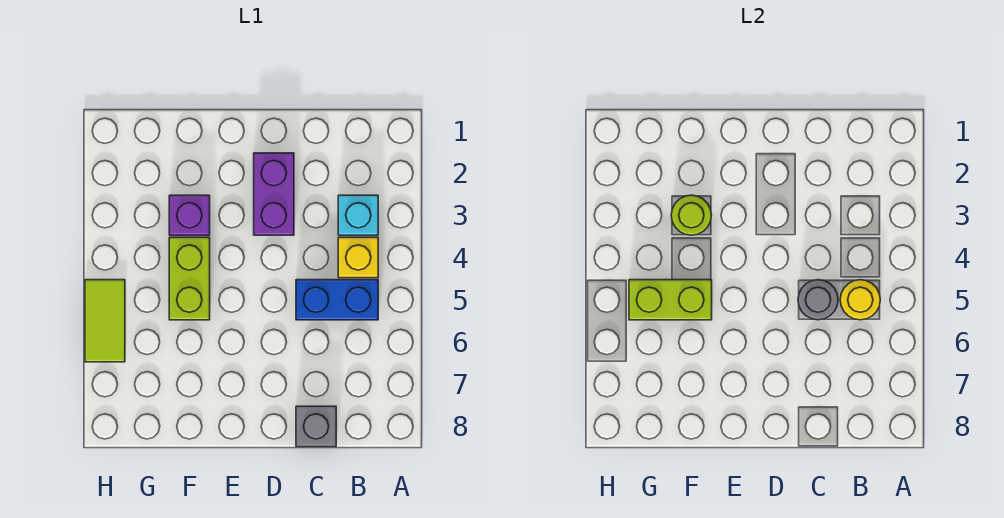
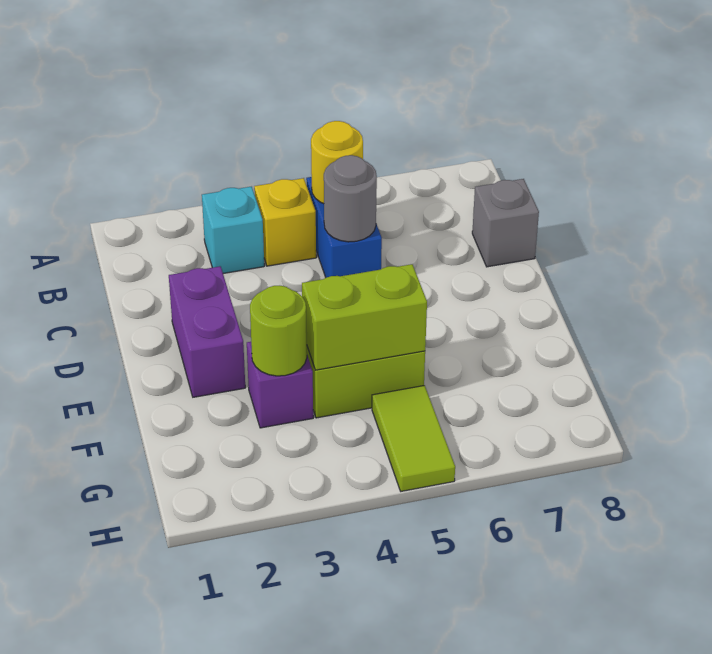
purple brick D2:D3 level 1 -> purple brick D2:E2 level 1
lime brick F5:G5 level 2 -> lime brick F4:F5 level 2
lime tile H5:H6 level 1 -> lime tile G5:H5 level 1

